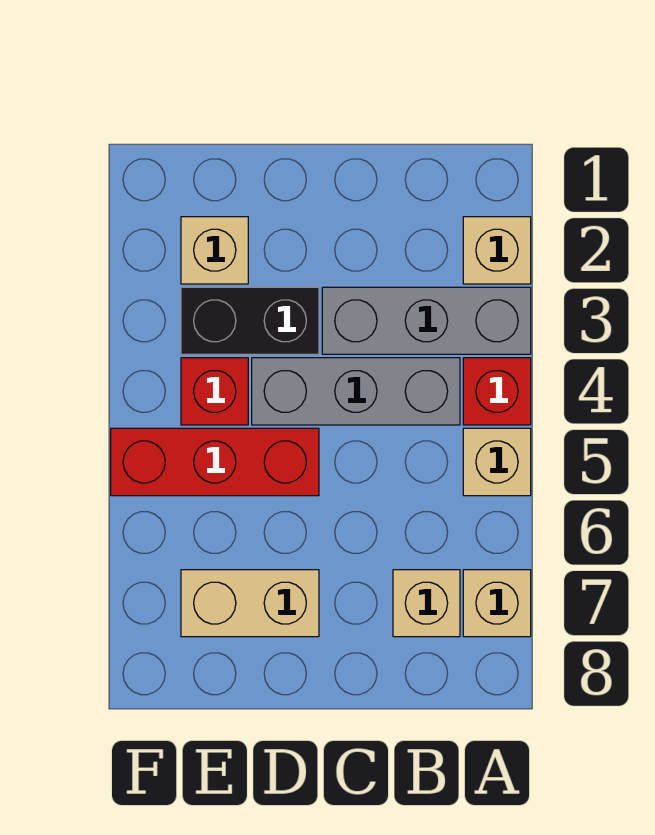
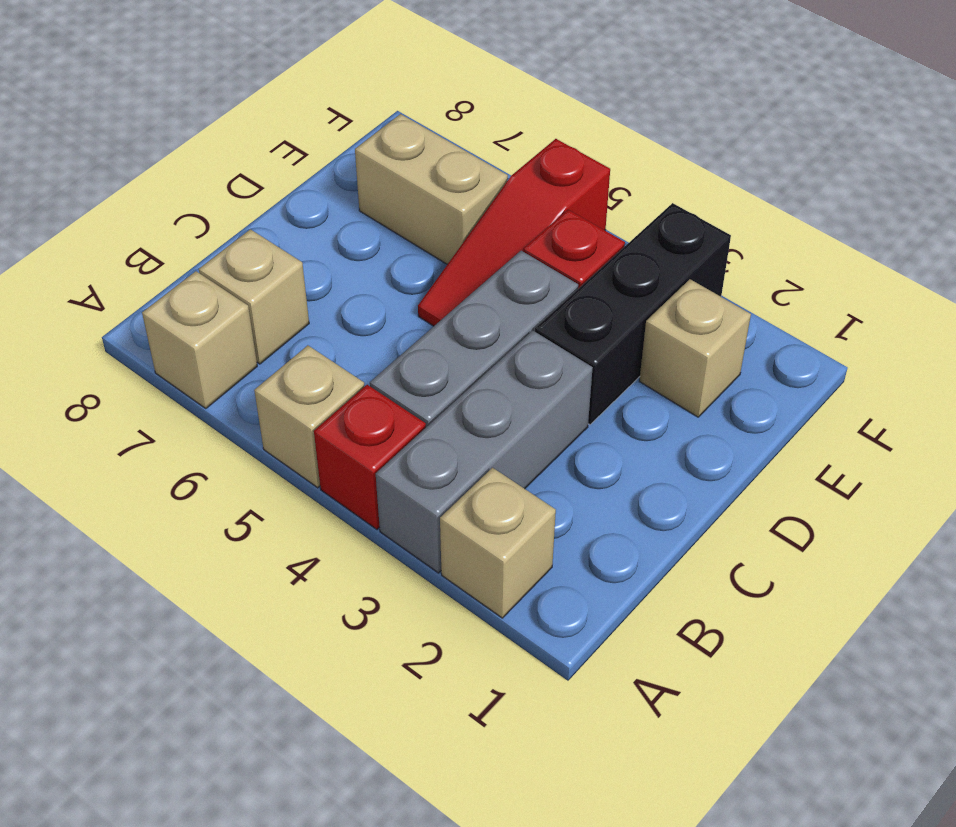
black brick D3:E3 level 1 -> black brick D3:F3 level 1
red brick D5:F5 level 1 -> red slope D5:F5 level 1 top F
tan brick D7:E7 level 1 -> tan brick E6:E7 level 1

